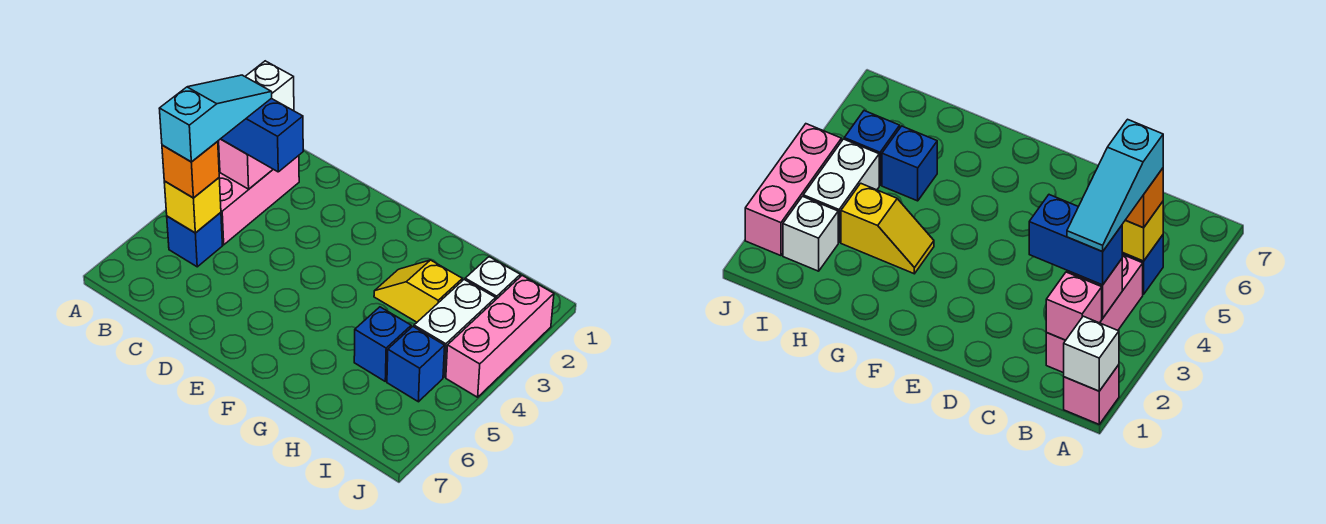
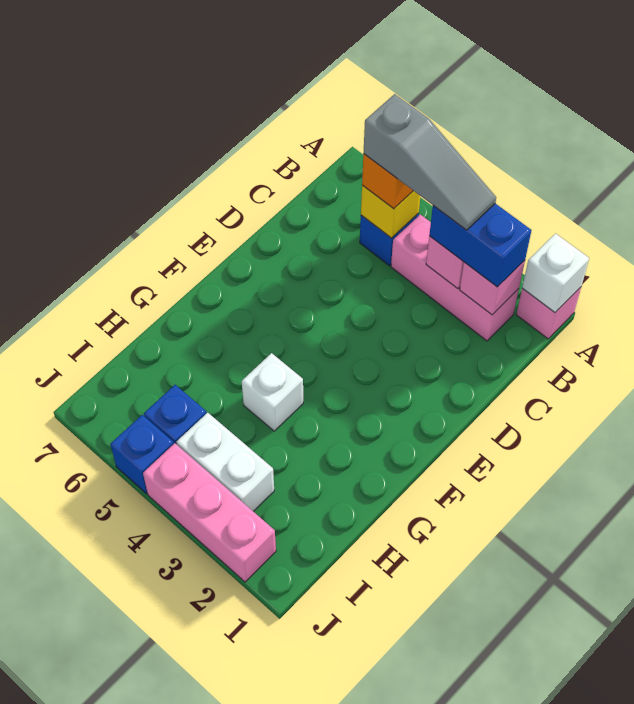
blue brick B3:C3 level 3 -> blue brick B2:B3 level 3
cyan slope B3:B5 level 4 top 5 -> grey slope B3:B5 level 4 top 5
yellow slope G3:H3 level 1 top H -> none
blue brick H5 level 1 -> blue brick J5 level 1
white brick I2 level 1 -> white brick G4 level 1

